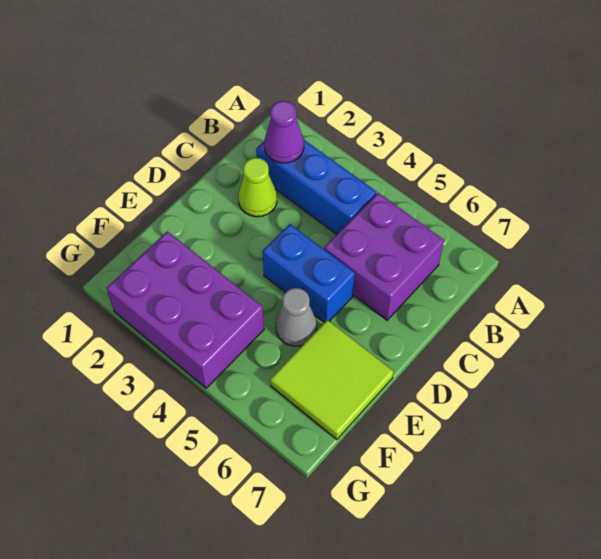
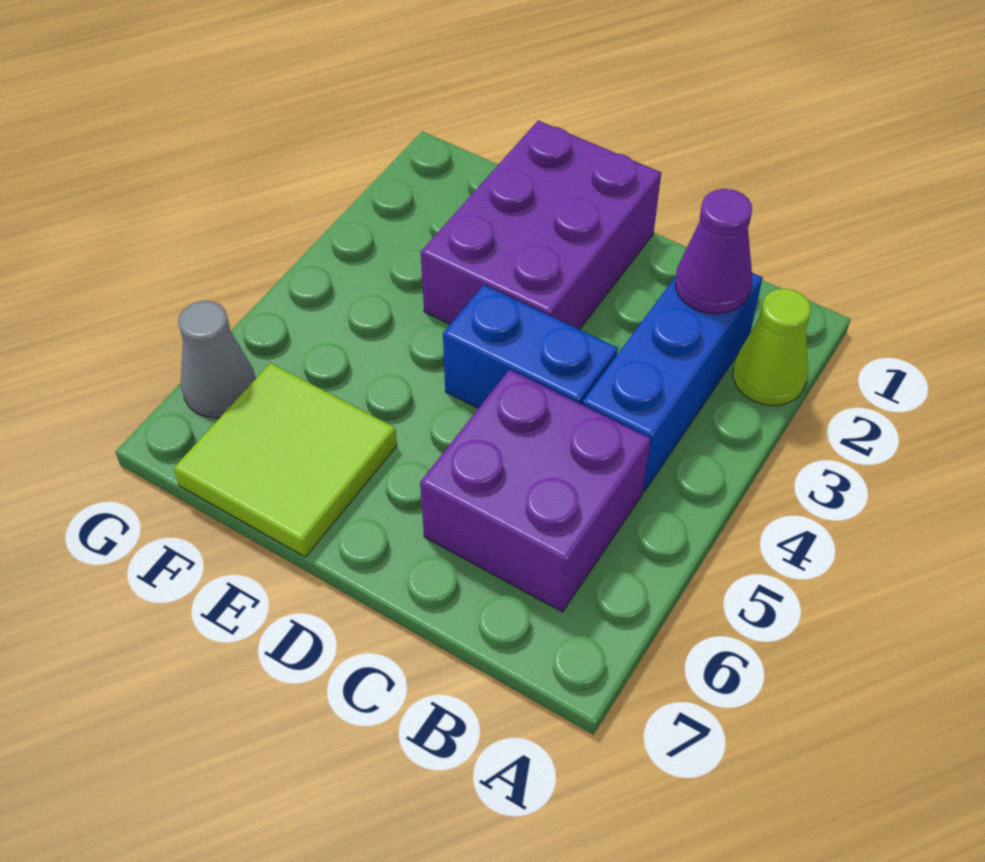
lime cone C2 level 1 -> lime cone A2 level 1
blue brick D4:D5 level 1 -> blue brick C4:D4 level 1
grey cone E5 level 1 -> grey cone G6 level 1
purple brick F2:G4 level 1 -> purple brick D1:E3 level 1

